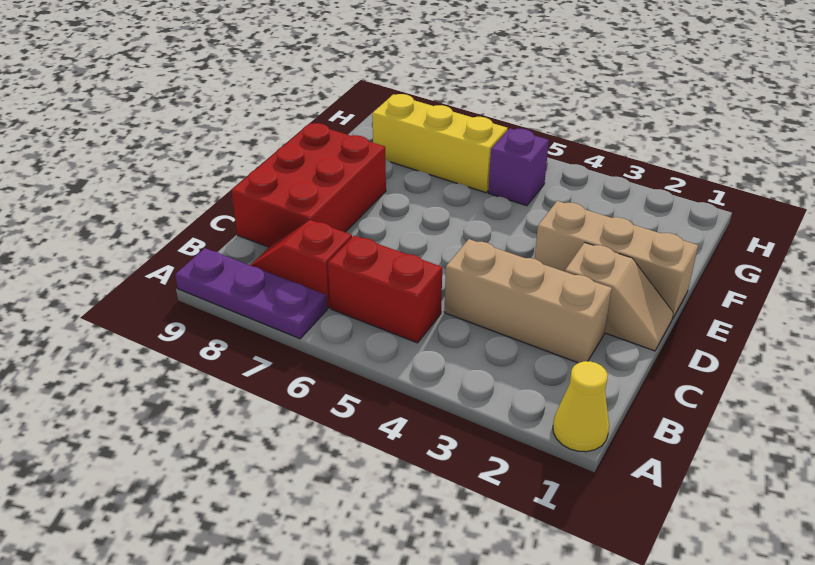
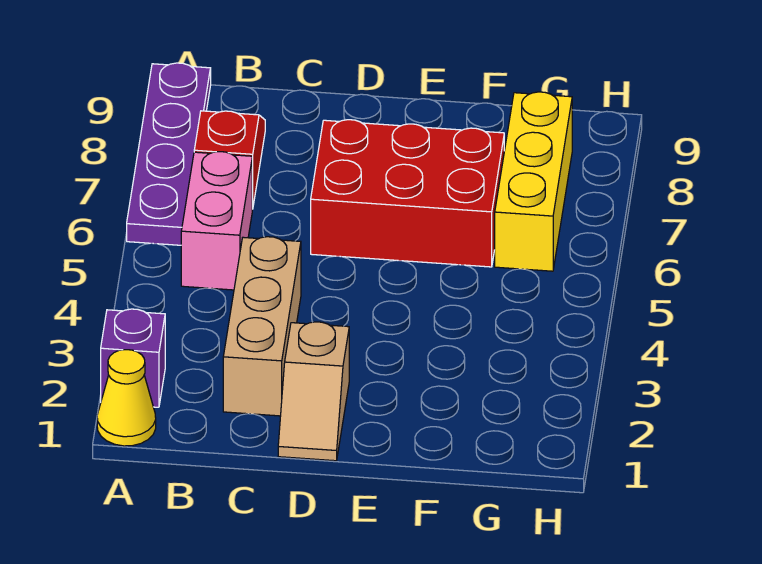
purple plate A7:A9 level 1 -> purple plate A6:A9 level 1
red brick B5:B6 level 1 -> pink brick B5:B6 level 1
red brick C8:E9 level 1 -> red brick D6:F7 level 1
tan brick E1:E3 level 1 -> none
purple brick G5 level 1 -> purple brick A2 level 1

